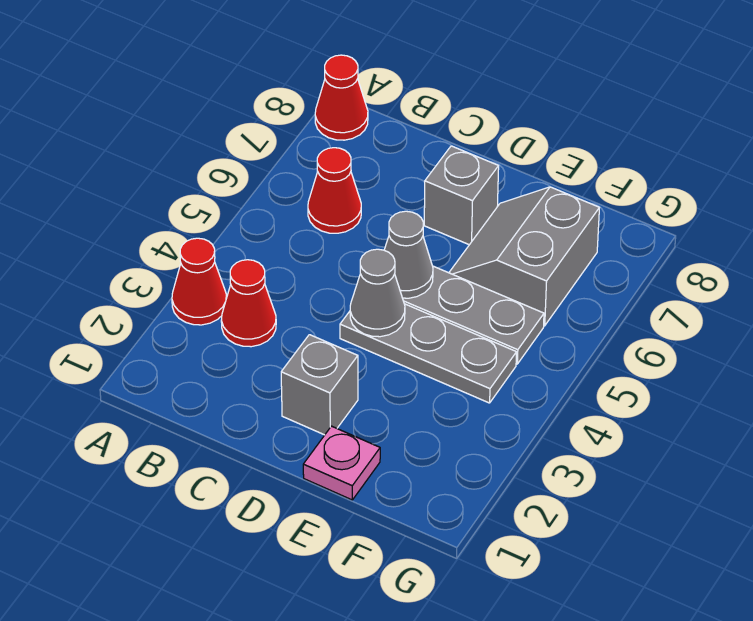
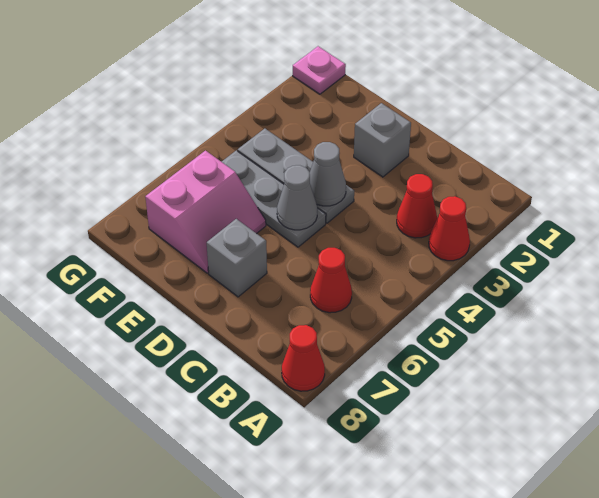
pink plate E1 level 1 -> pink plate G1 level 1
grey slope E6:F7 level 1 top F -> pink slope E6:F7 level 1 top F

